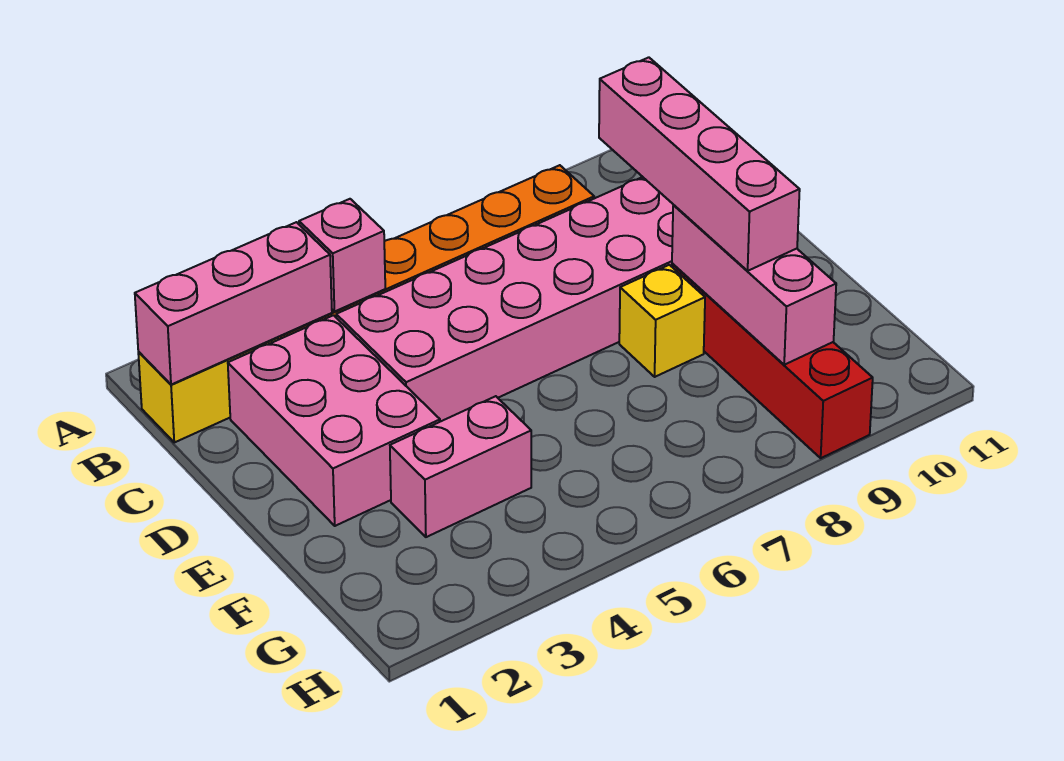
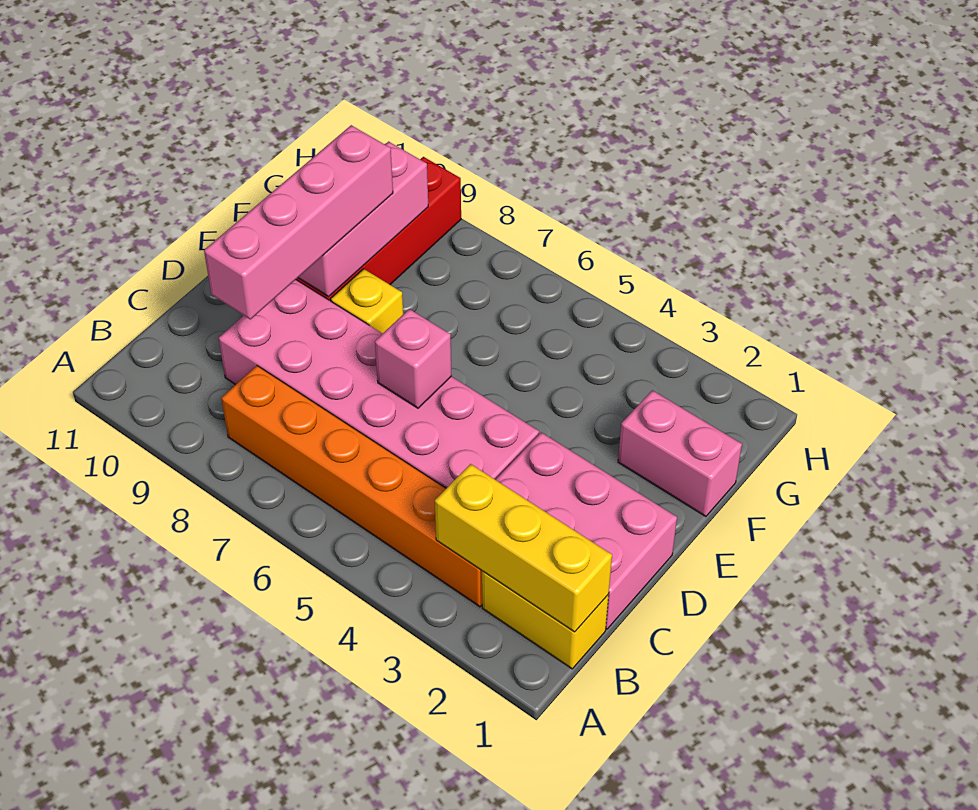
pink brick B1:B3 level 2 -> yellow brick B1:B3 level 2
pink brick B4 level 2 -> pink brick D6 level 2
pink brick C2:E3 level 1 -> pink brick C1:D3 level 1
pink brick F3:F4 level 1 -> pink brick F1:F2 level 1

